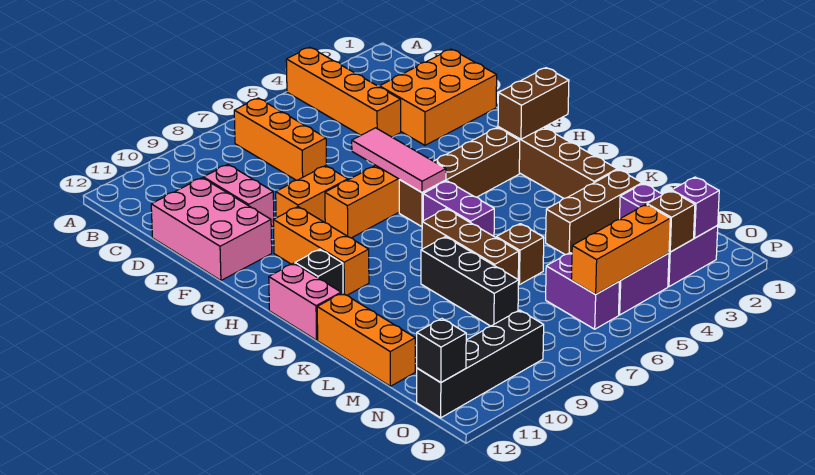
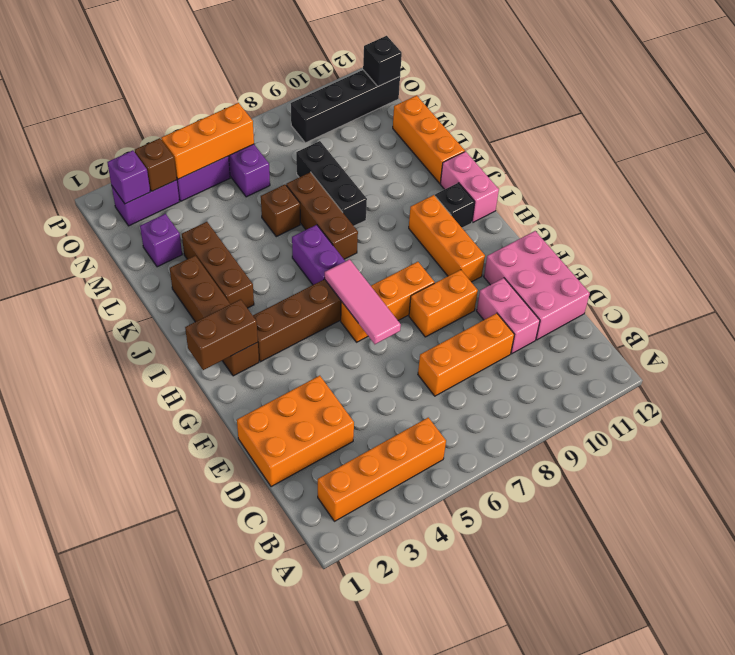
orange brick A4:D4 level 1 -> orange brick B2:B5 level 1
orange brick B7:D7 level 1 -> orange brick D7:D9 level 1
brown brick L2:L4 level 1 -> brown brick J3:L3 level 1

